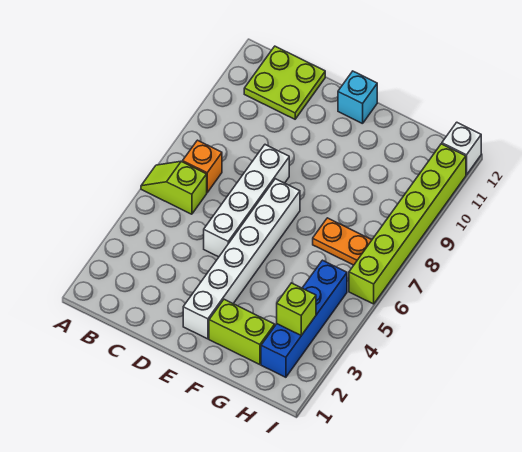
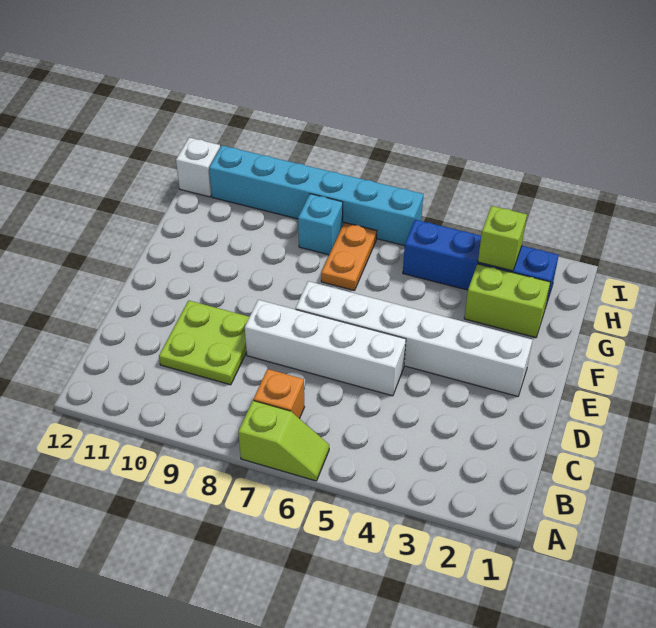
lime slope A6:B6 level 1 top B -> lime slope A6:A7 level 1 top 7
lime plate B11:C12 level 1 -> lime plate C9:D10 level 1
cyan brick E12 level 1 -> cyan brick H8 level 1
lime brick F2:G2 level 1 -> lime brick G2:G3 level 1
lime brick I6:I11 level 1 -> cyan brick I6:I11 level 1

